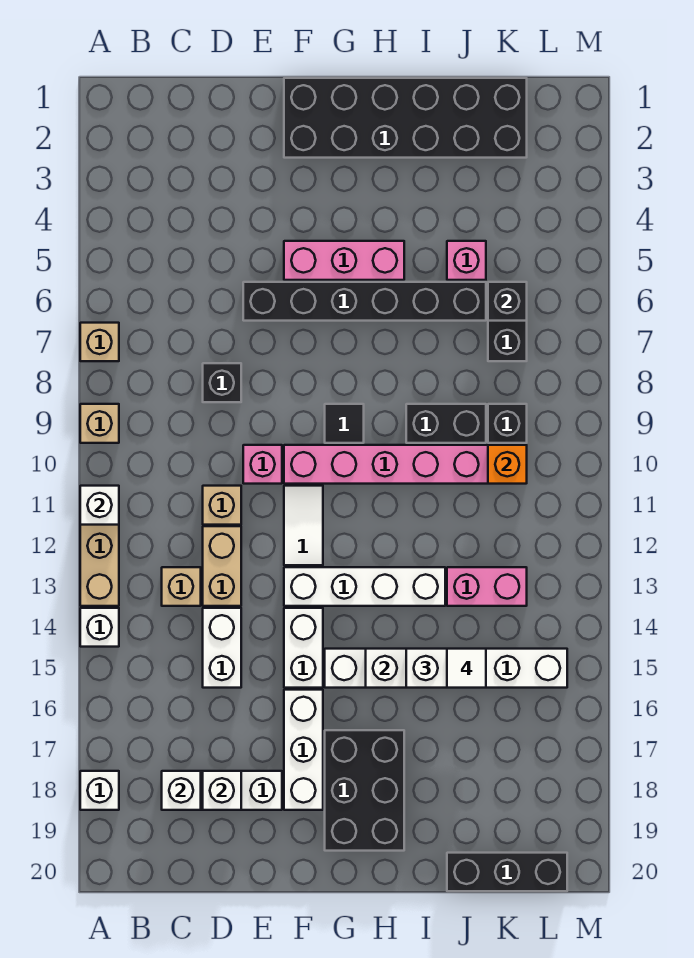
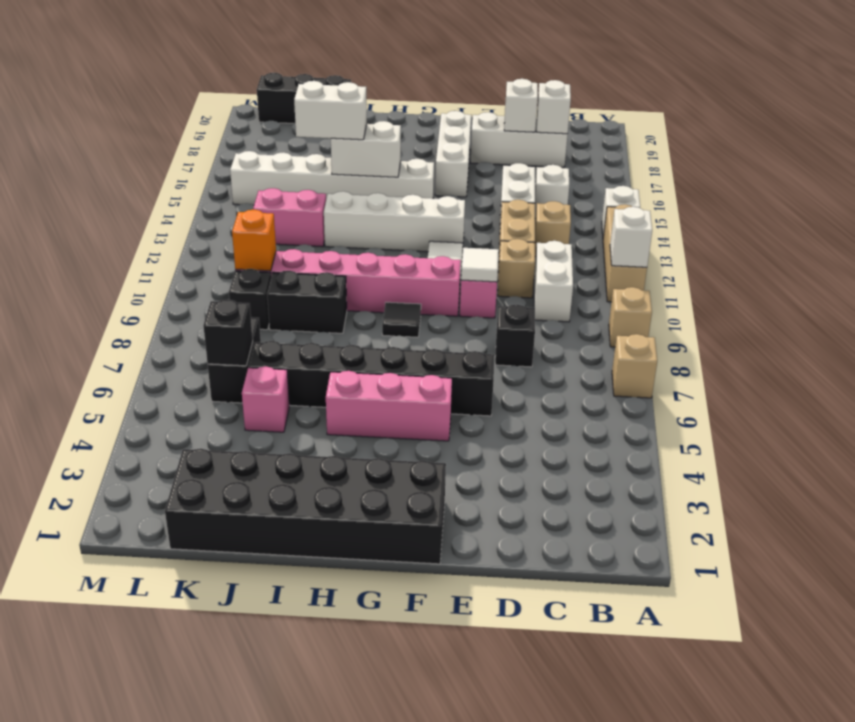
white brick A18 level 1 -> white brick C15 level 1
white brick F14:F15 level 1 -> white brick C10:C11 level 1
black brick G17:H19 level 1 -> none
white tile J15 level 4 -> white tile E10 level 2

